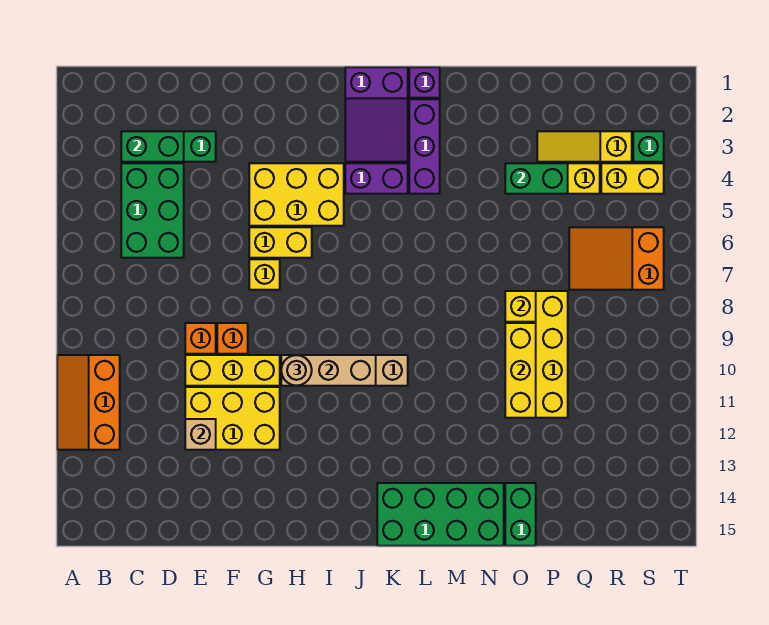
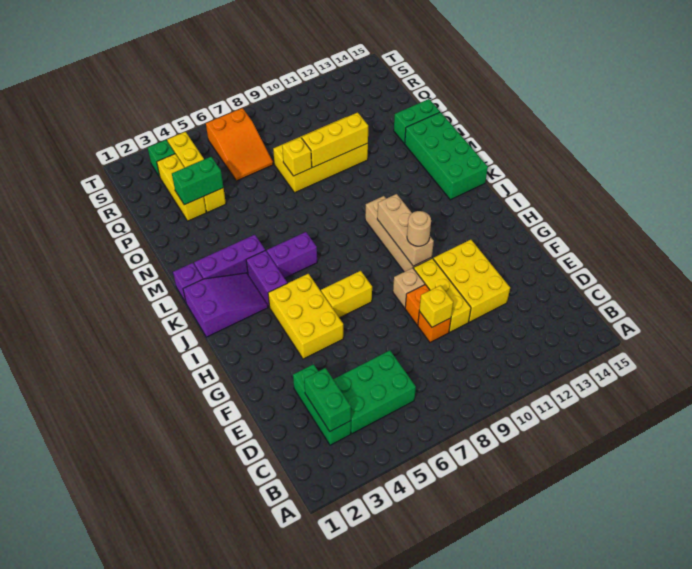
orange slope A10:B12 level 1 top B -> none
tan brick E12 level 2 -> tan brick G9 level 1
yellow brick G6:H6 level 1 -> yellow brick H6:H7 level 1
yellow brick G7 level 1 -> yellow brick E9 level 2
none -> purple brick K5:K6 level 1
green brick O4:P4 level 2 -> green brick P3:P4 level 2
yellow slope P3:R3 level 1 top R -> yellow brick P3:R3 level 1

